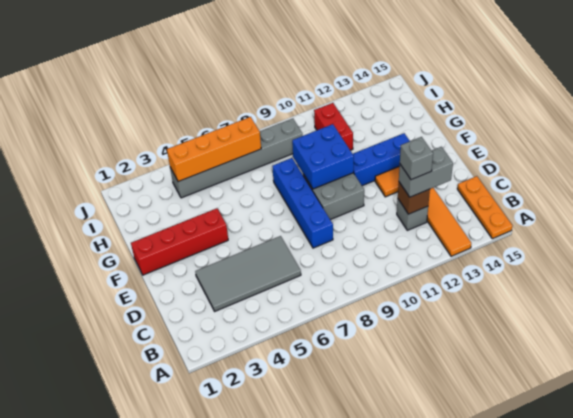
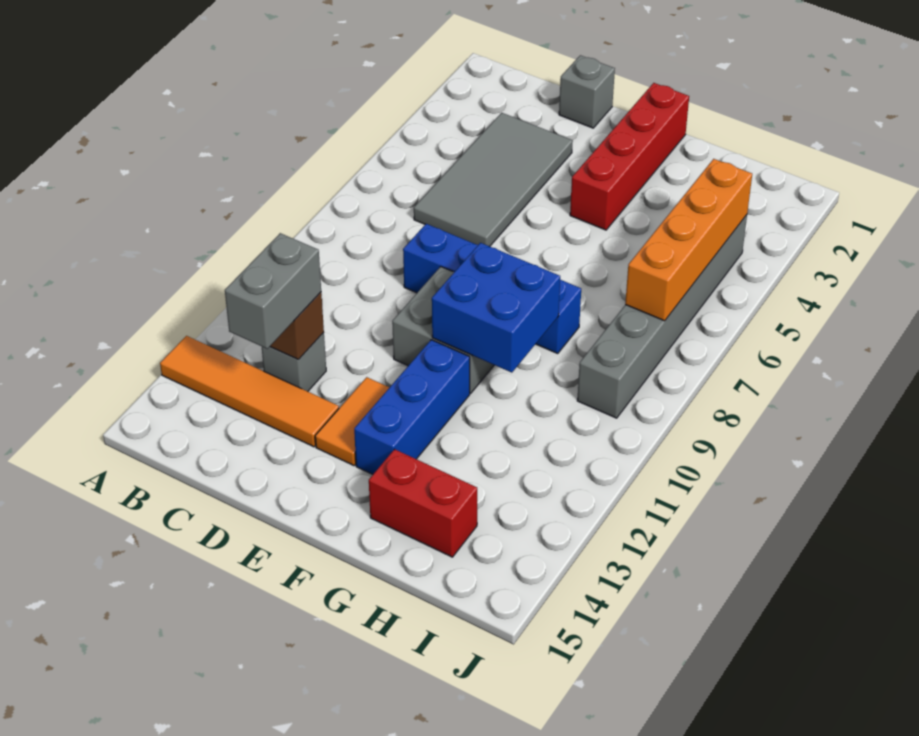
orange plate A15:C15 level 1 -> none
grey brick C12 level 4 -> grey brick D1 level 1
red brick H11:I11 level 1 -> red brick G14:H14 level 1

